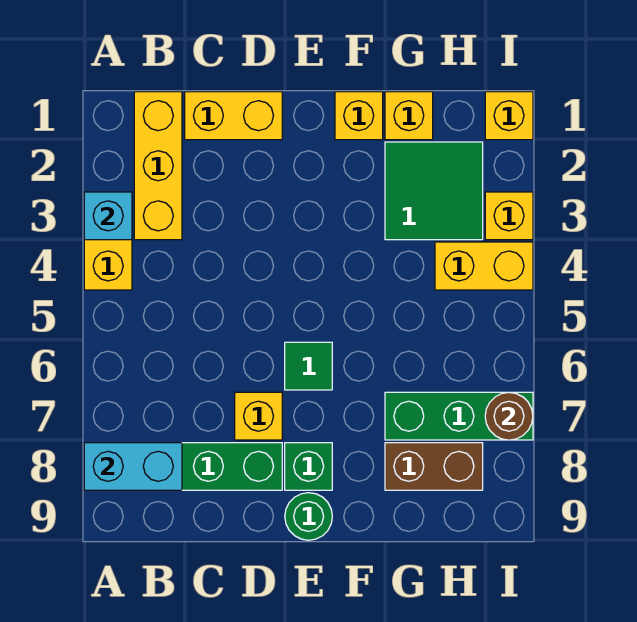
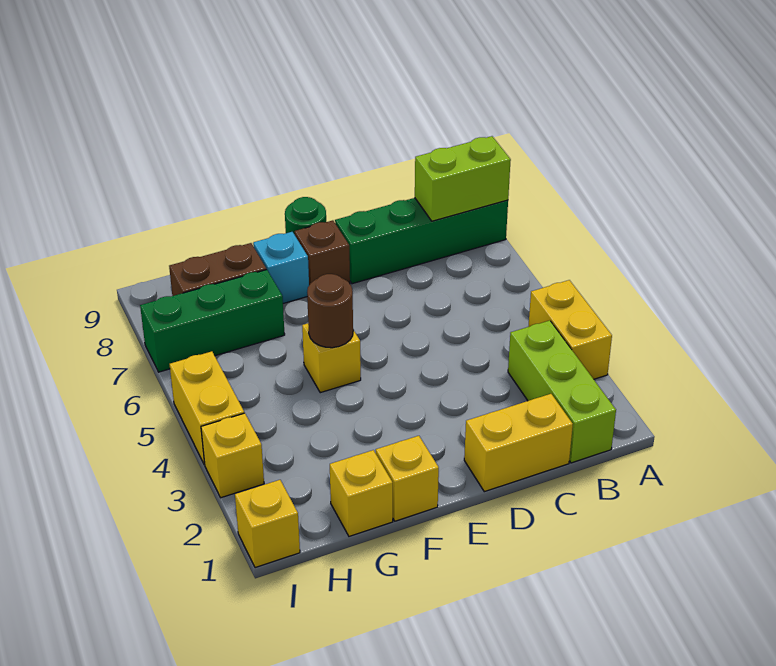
cyan brick A3 level 2 -> cyan brick F8 level 1
cyan brick A8:B8 level 2 -> lime brick A8:B8 level 2
yellow brick B1:B3 level 1 -> lime brick B1:B3 level 1
yellow brick D7 level 1 -> yellow brick F5 level 1
green tile E6 level 1 -> none
green brick E8 level 1 -> brown brick E8 level 1
green tile G2:H3 level 1 -> none
yellow brick H4:I4 level 1 -> yellow brick I4:I5 level 1
brown round brick I7 level 2 -> brown round brick F5 level 2

